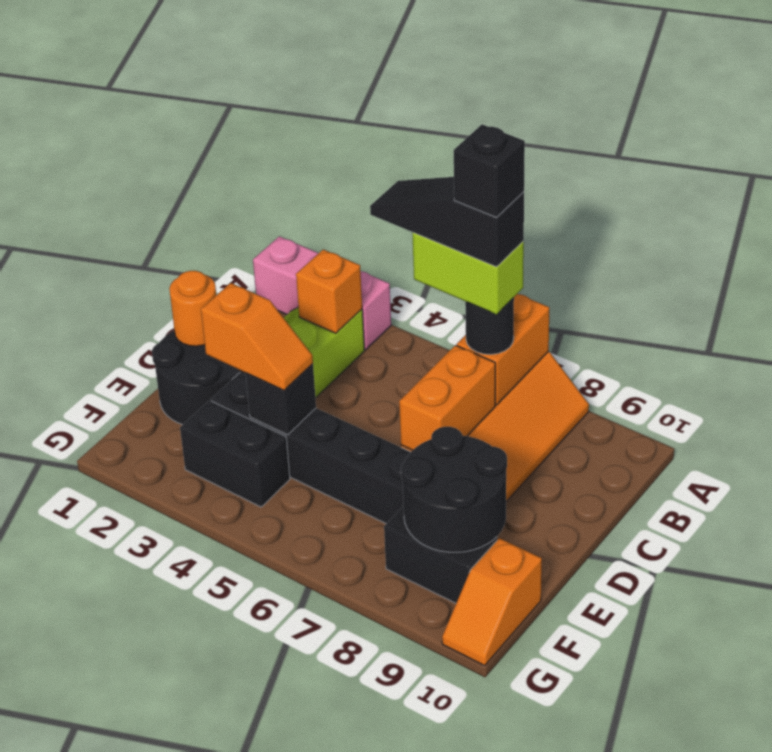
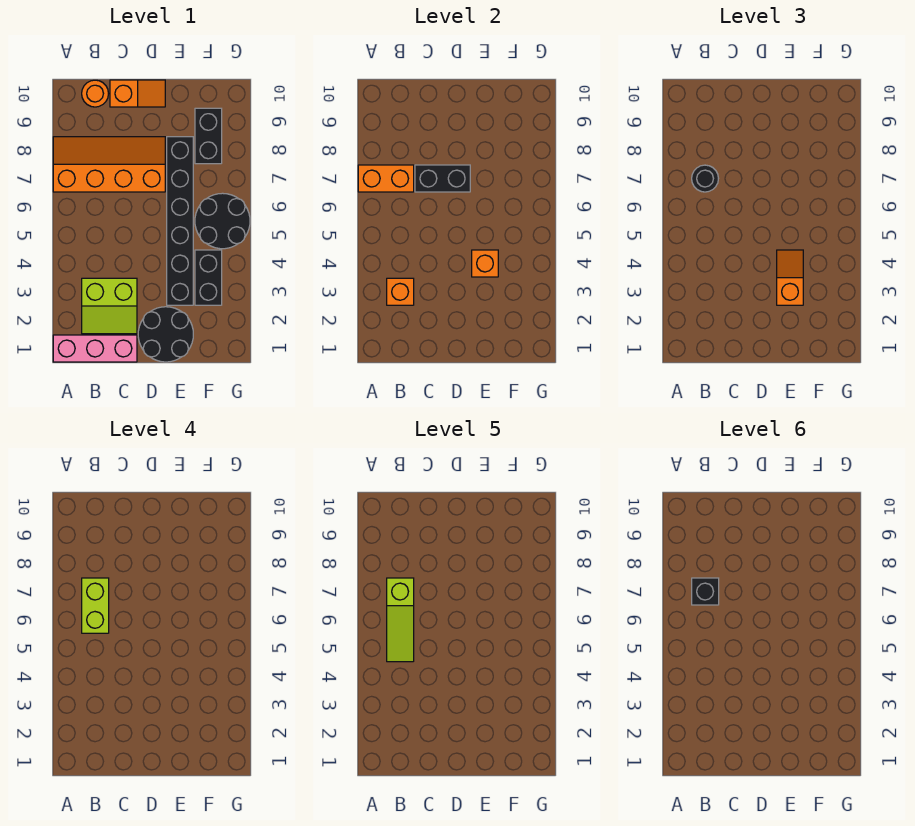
pink brick A1:A3 level 1 -> pink brick A1:C1 level 1
black slope B5:B7 level 5 top 7 -> lime slope B5:B7 level 5 top 7
orange brick C7:D7 level 2 -> black brick C7:D7 level 2
orange round brick D1 level 2 -> orange round brick B10 level 1
black brick E4 level 2 -> orange brick E4 level 2
black round brick E8:F9 level 2 -> black round brick F5:G6 level 1
orange slope F10:G10 level 1 top F -> orange slope C10:D10 level 1 top C

